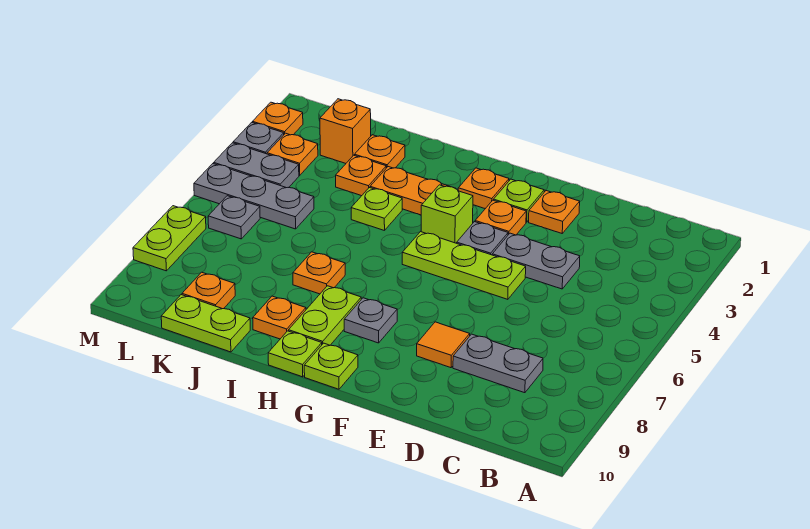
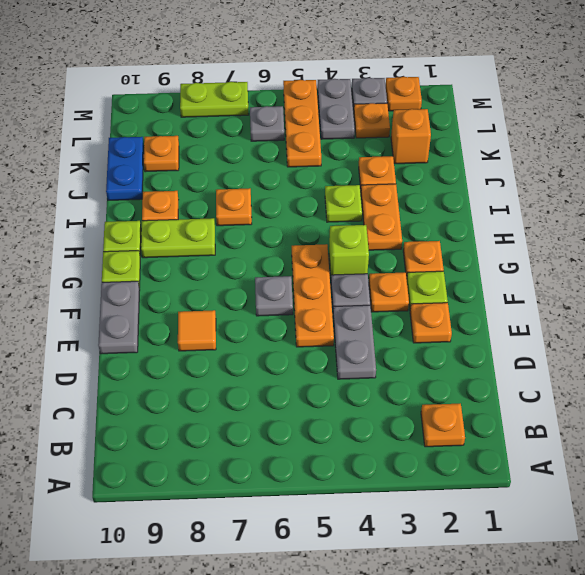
grey plate C8:D8 level 1 -> grey plate E10:F10 level 1
lime plate E5:G5 level 1 -> orange plate E5:G5 level 1
grey plate G8 level 1 -> grey plate F6 level 1
orange plate J2 level 1 -> orange plate B2 level 1
lime plate J10:K10 level 1 -> blue plate J10:K10 level 1
grey plate K5:M5 level 1 -> orange plate K5:M5 level 1

